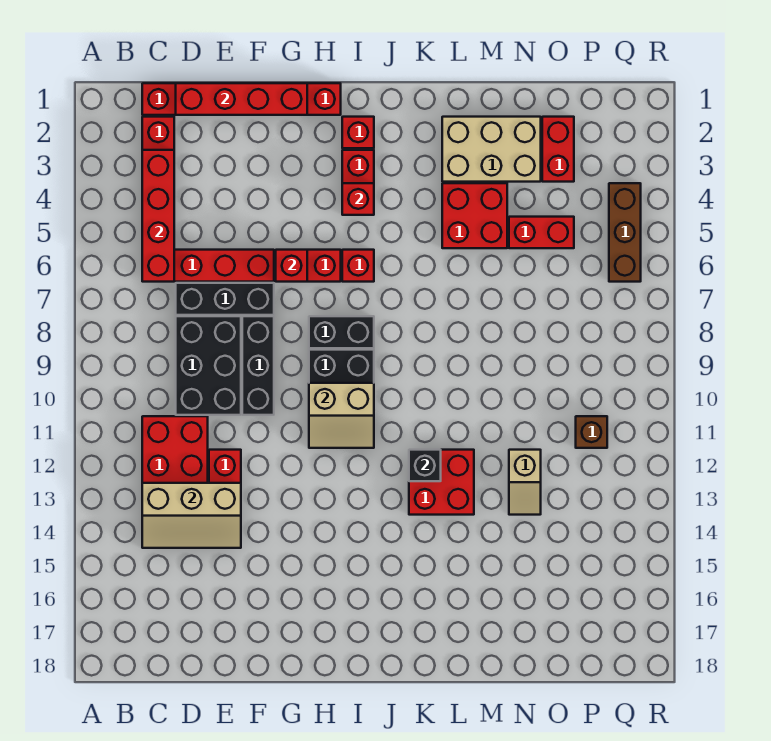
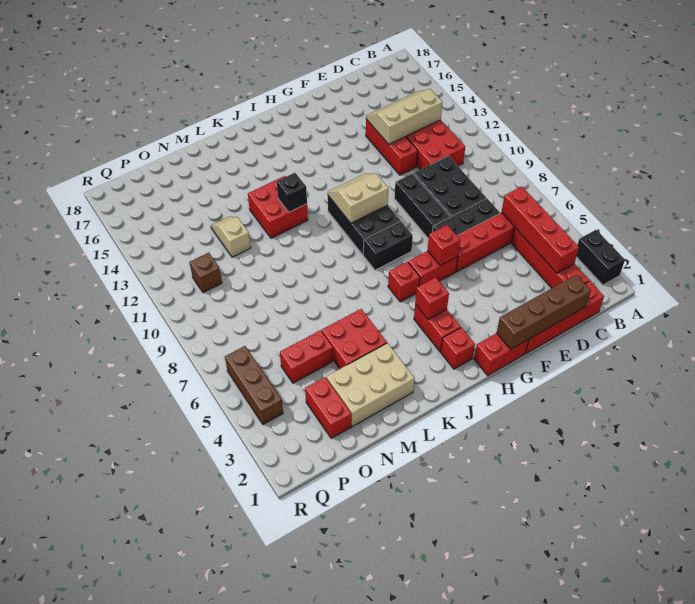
none -> black brick A2:A3 level 1
red brick D1:G1 level 2 -> brown brick D1:G1 level 2

